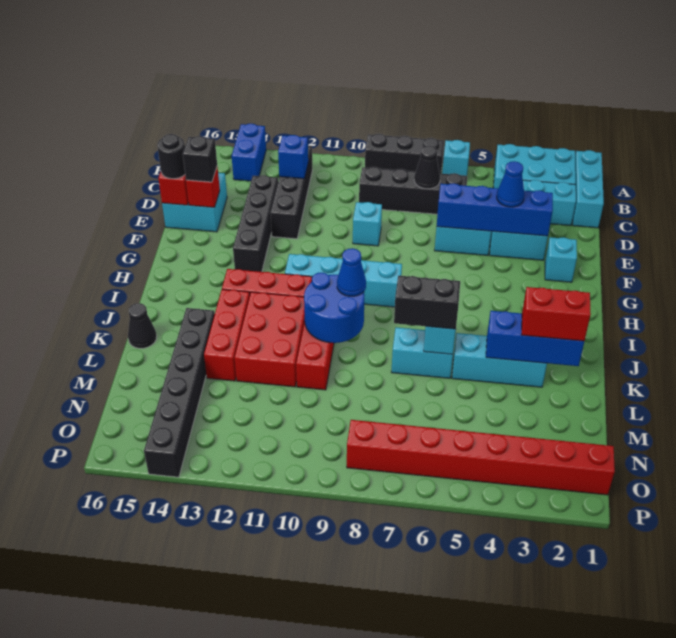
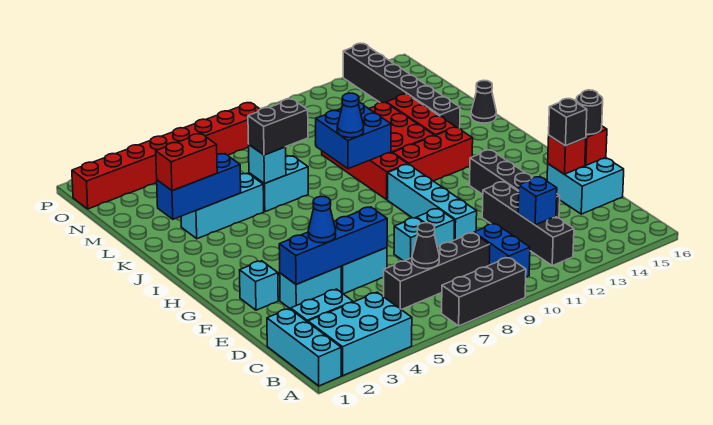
cyan brick A6 level 1 -> cyan brick E8 level 1
blue brick A14:B14 level 1 -> blue brick B10:C10 level 1
cyan brick H8:H11 level 1 -> cyan brick E10:H10 level 1
blue round brick J9:K10 level 2 -> blue brick J9:K10 level 2

